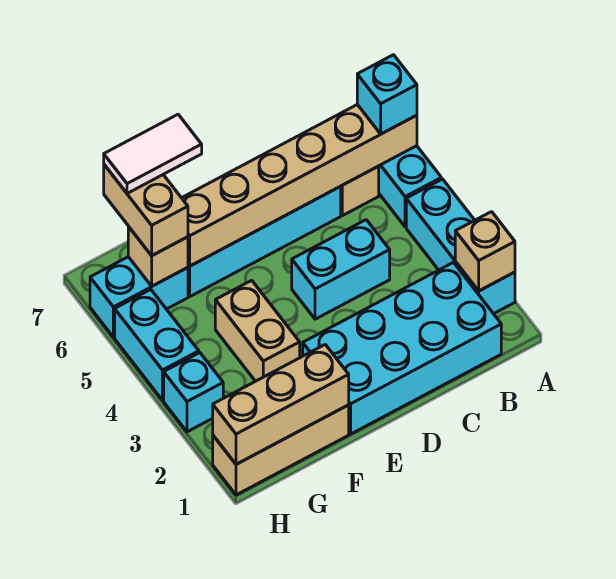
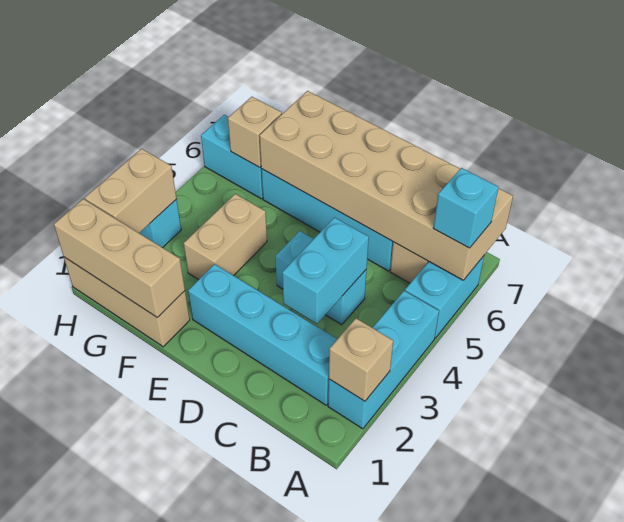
tan brick A6:F6 level 2 -> tan brick A6:F7 level 2
cyan brick B1:E2 level 1 -> cyan brick B2:E2 level 1
white tile F7:G7 level 4 -> none
tan brick G6:G7 level 3 -> tan brick H2:H3 level 2
cyan brick H4:H5 level 1 -> cyan brick C3:C4 level 2

